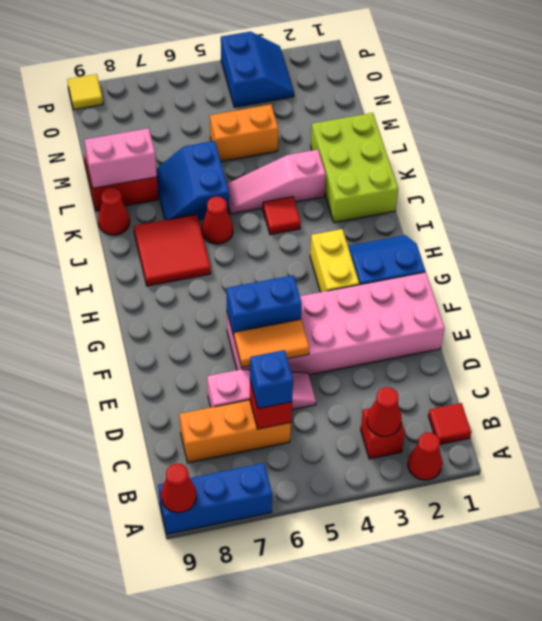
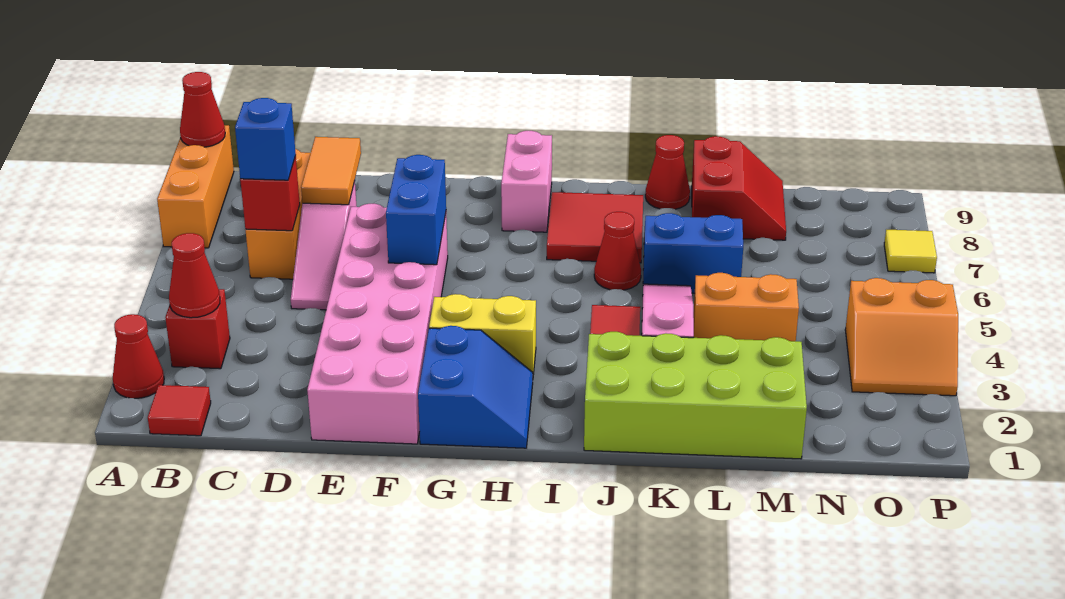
blue brick A7:A9 level 1 -> orange brick A7:A9 level 1
orange tile E5:E6 level 2 -> orange tile D7:D8 level 2
lime brick J1:L2 level 1 -> lime brick J1:M2 level 1
pink brick L8:L9 level 2 -> pink brick H8:H9 level 1
orange brick M4:M5 level 1 -> orange brick L4:M4 level 1
blue slope O3:P4 level 1 top 4 -> orange slope O3:P4 level 1 top 4
yellow tile P9 level 1 -> yellow tile P7 level 1

